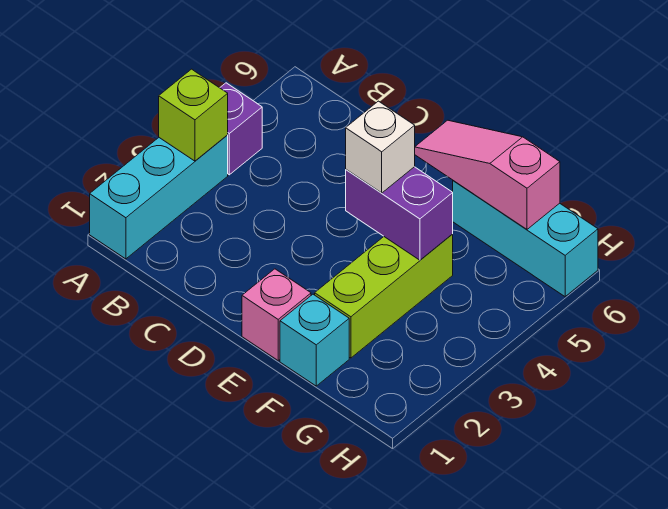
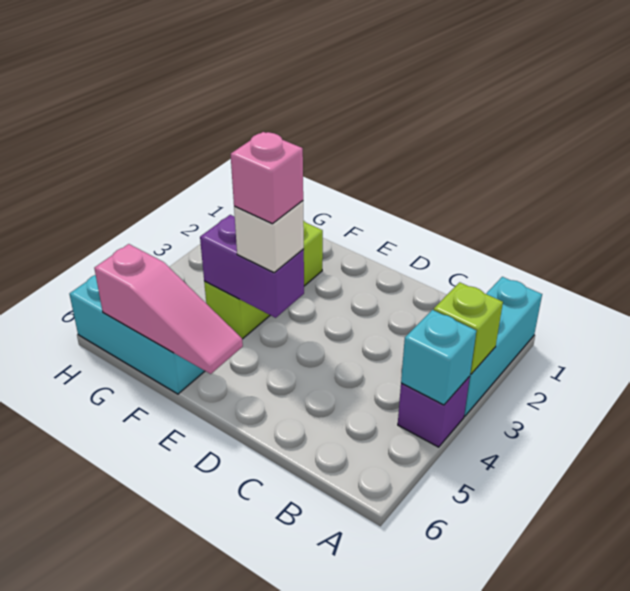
pink brick E1 level 1 -> pink brick E4 level 4
cyan brick F1 level 1 -> cyan brick A4 level 2

